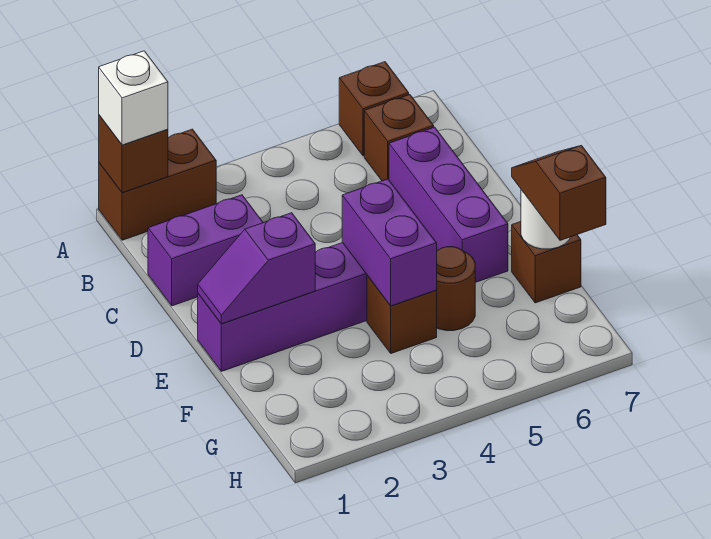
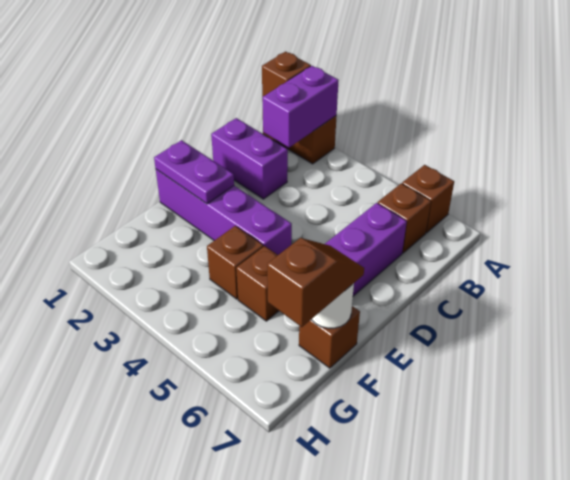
white brick A1 level 3 -> none
purple slope E1:E2 level 2 top 2 -> purple plate E1:E2 level 2
purple brick E4:F4 level 2 -> purple brick A2:B2 level 2
brown round brick F5 level 1 -> brown brick F5 level 1

